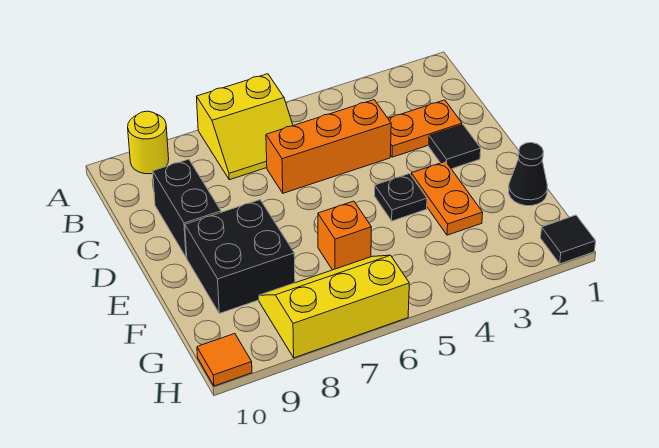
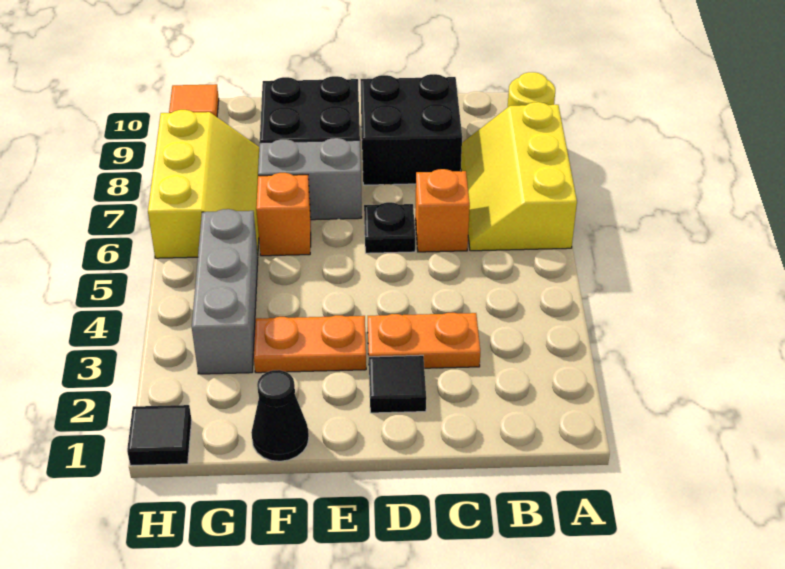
yellow slope A6:B7 level 1 top A -> yellow slope A6:B8 level 1 top A
orange plate C2:C3 level 1 -> orange plate C3:D3 level 1
orange brick C4:C6 level 1 -> orange brick C6 level 1
black brick C9:D9 level 1 -> black brick C8:D9 level 1
black plate E4 level 1 -> black plate D6 level 1
none -> grey brick E7:F7 level 1
none -> grey brick G3:G5 level 1

